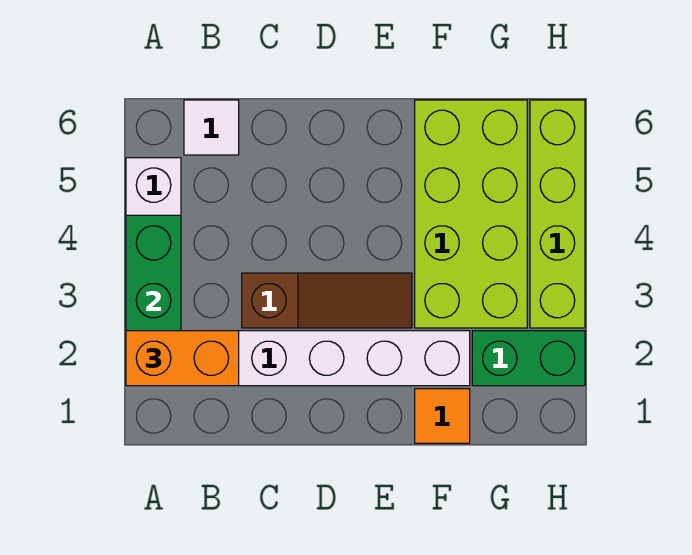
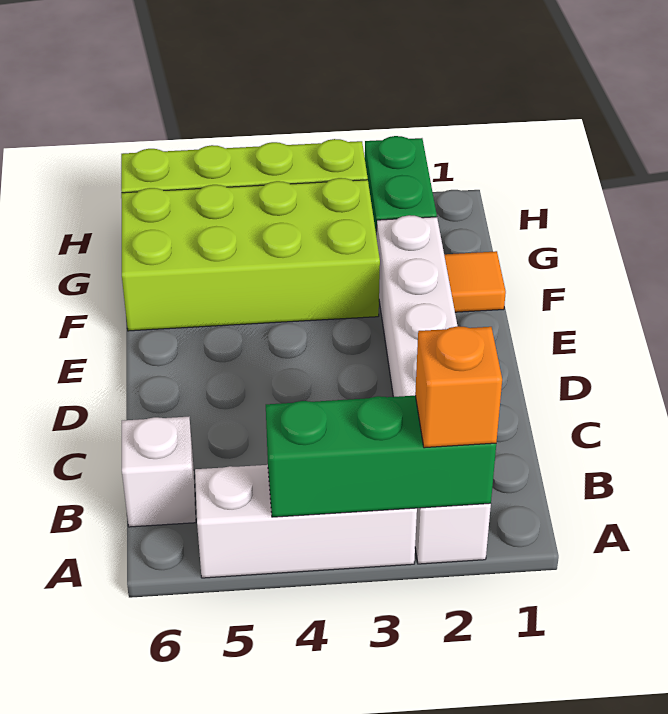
orange brick A2:B2 level 3 -> orange brick A2 level 3
white tile B6 level 1 -> white brick B6 level 1
brown slope C3:E3 level 1 top C -> none

